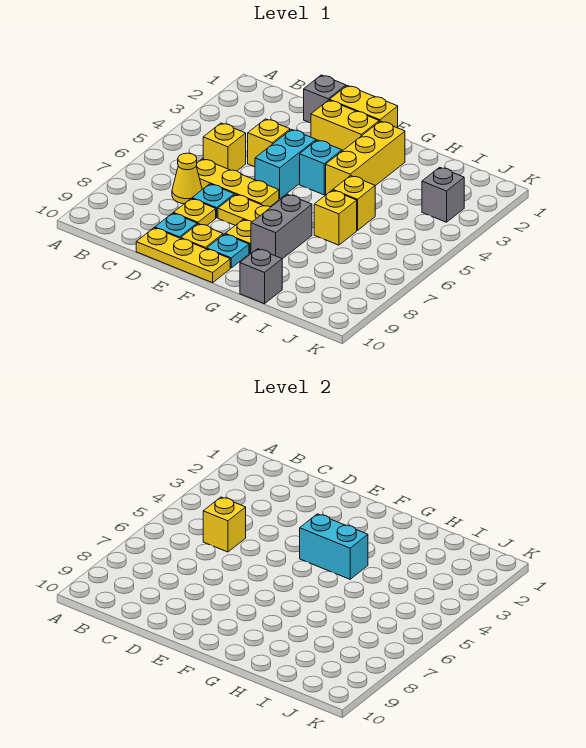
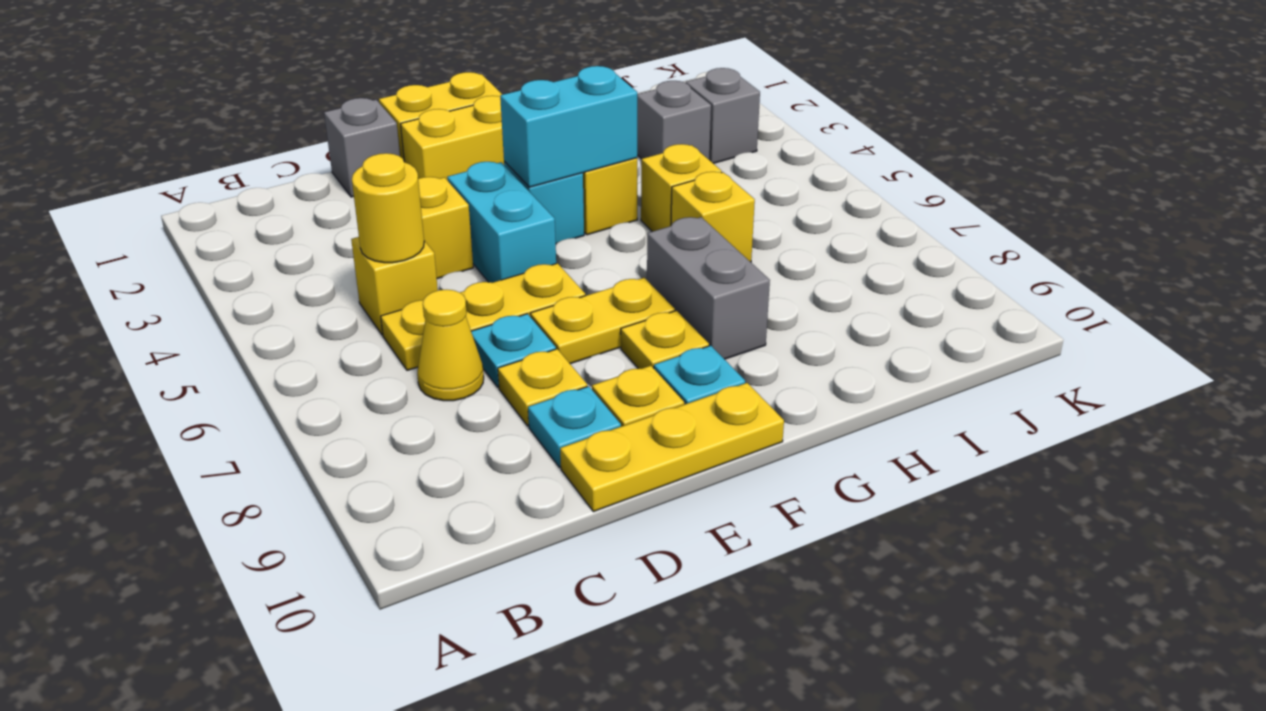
yellow brick C5 level 2 -> yellow round brick C5 level 2
grey brick H10 level 1 -> grey brick I3 level 1

